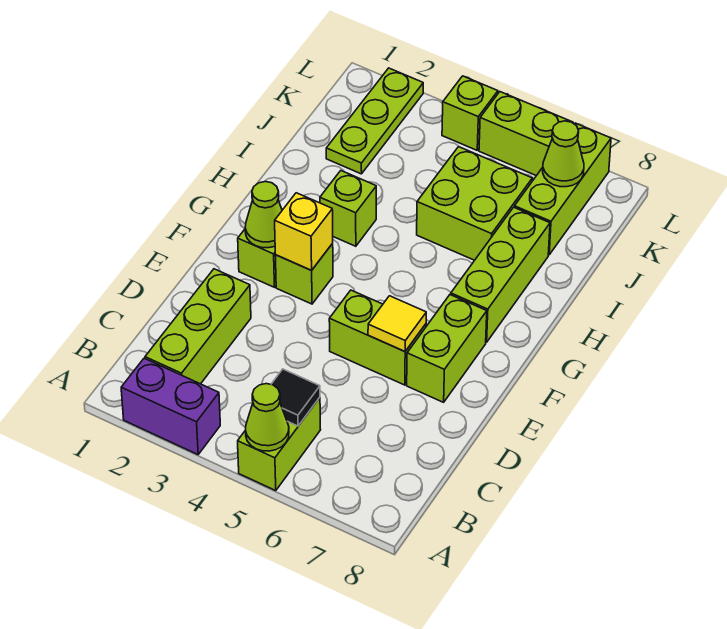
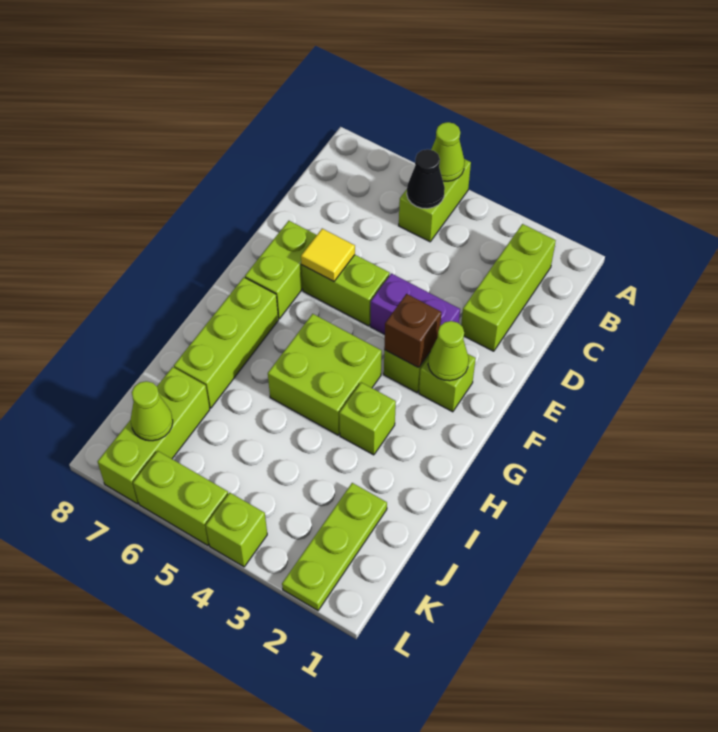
purple brick A2:A3 level 1 -> purple brick E3:E4 level 1
black tile B5 level 2 -> black cone B5 level 2
yellow brick F3 level 2 -> brown brick F3 level 2
lime brick I5:J6 level 1 -> lime brick G4:H5 level 1

